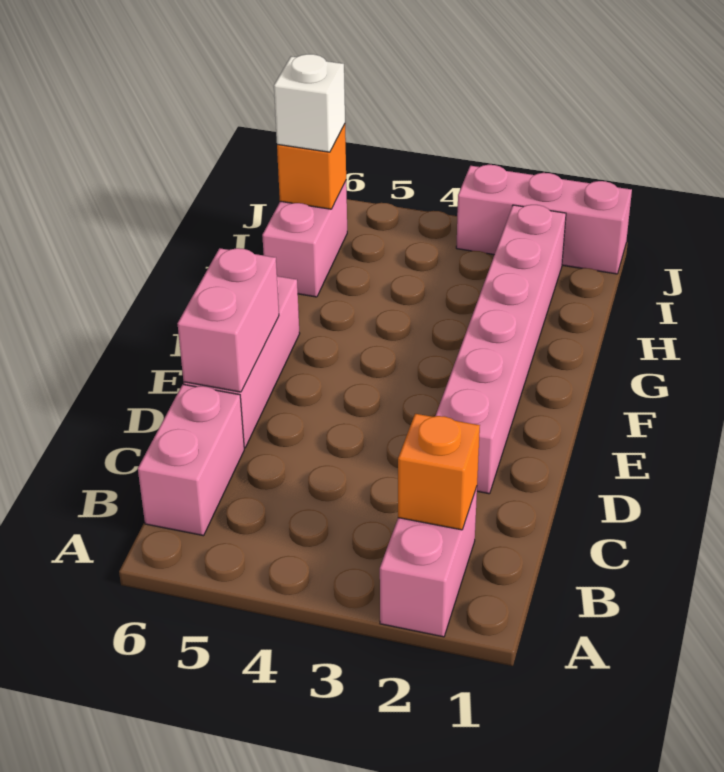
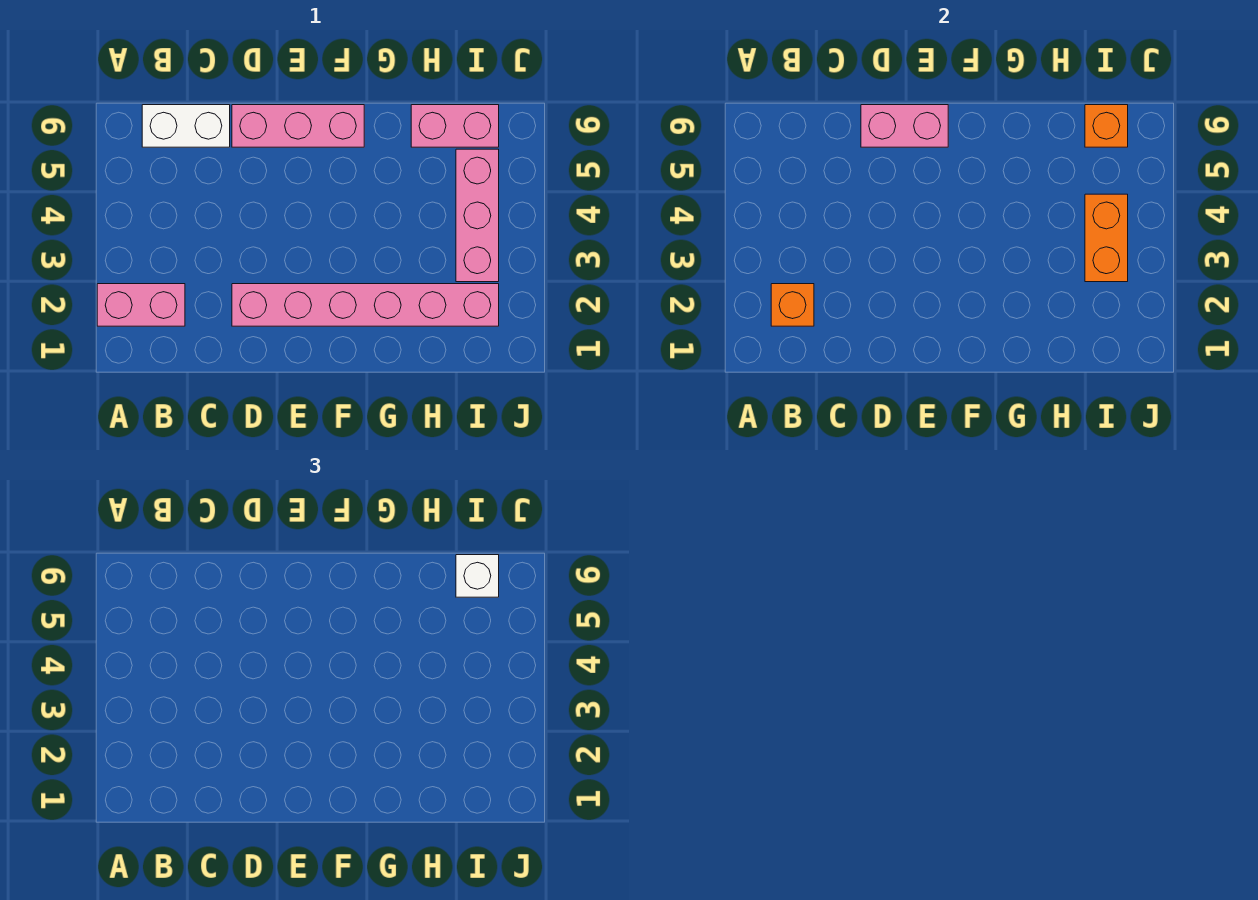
pink brick B6:C6 level 1 -> white brick B6:C6 level 1
none -> orange brick I3:I4 level 2
pink brick J1:J3 level 1 -> pink brick I3:I5 level 1

